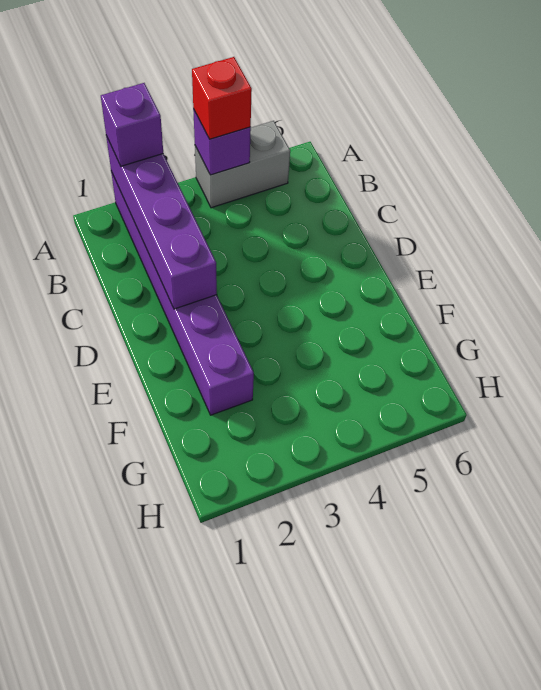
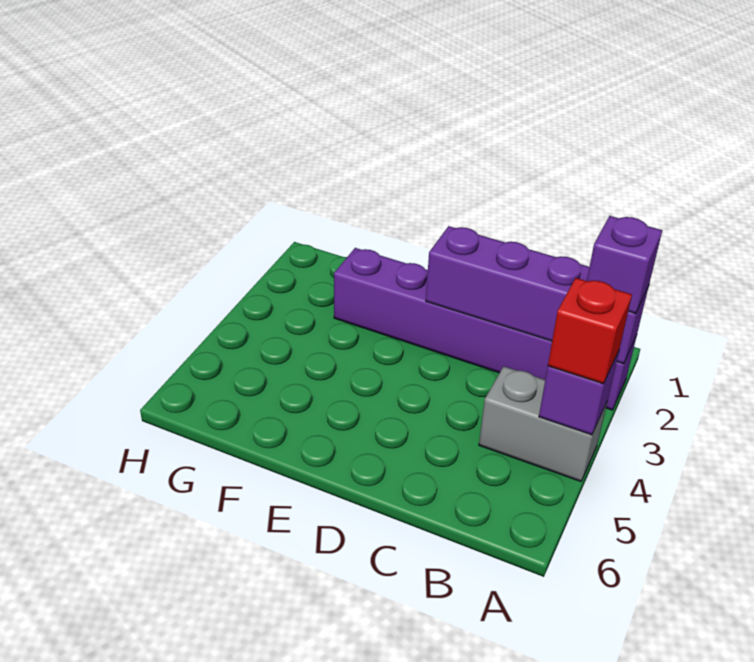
grey brick A4:A5 level 1 -> grey brick A4:B4 level 1

